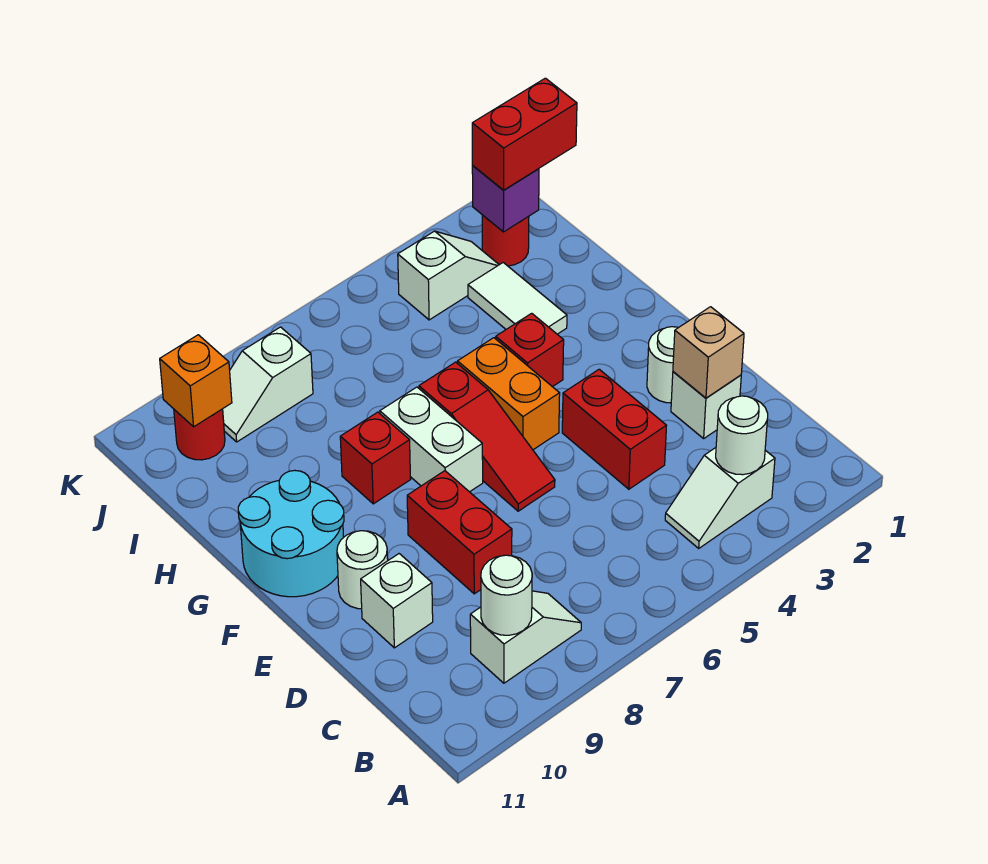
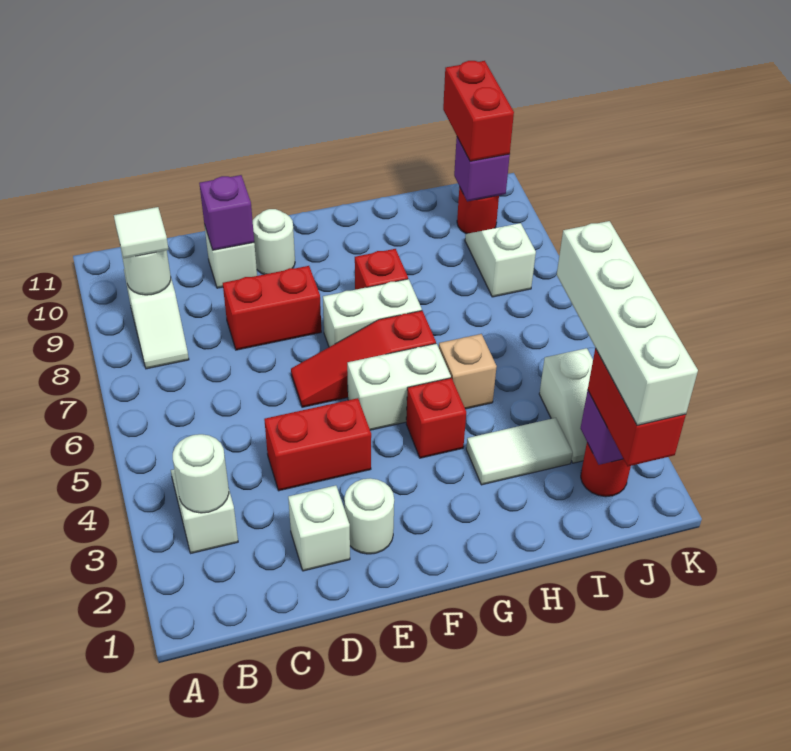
none -> white tile B9 level 3
tan brick D2 level 2 -> tan brick H5 level 1
none -> purple brick D10 level 2
orange brick F5:G5 level 1 -> white brick F5:G5 level 1
cyan round brick F10:G11 level 1 -> none
none -> white brick J1:J4 level 4
orange brick J10 level 2 -> purple brick J10 level 2
none -> red brick J10:J11 level 3

